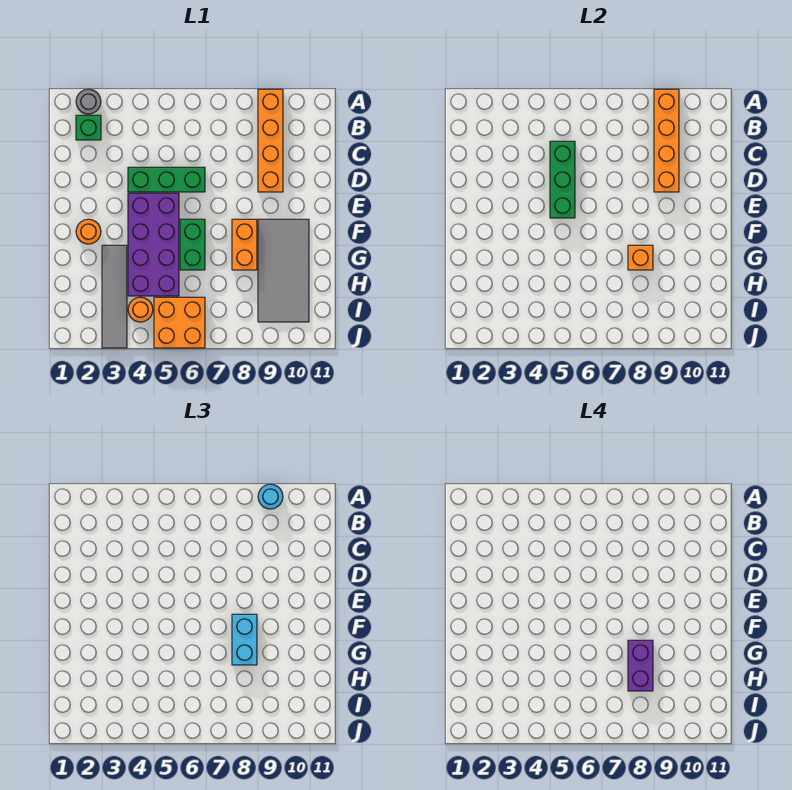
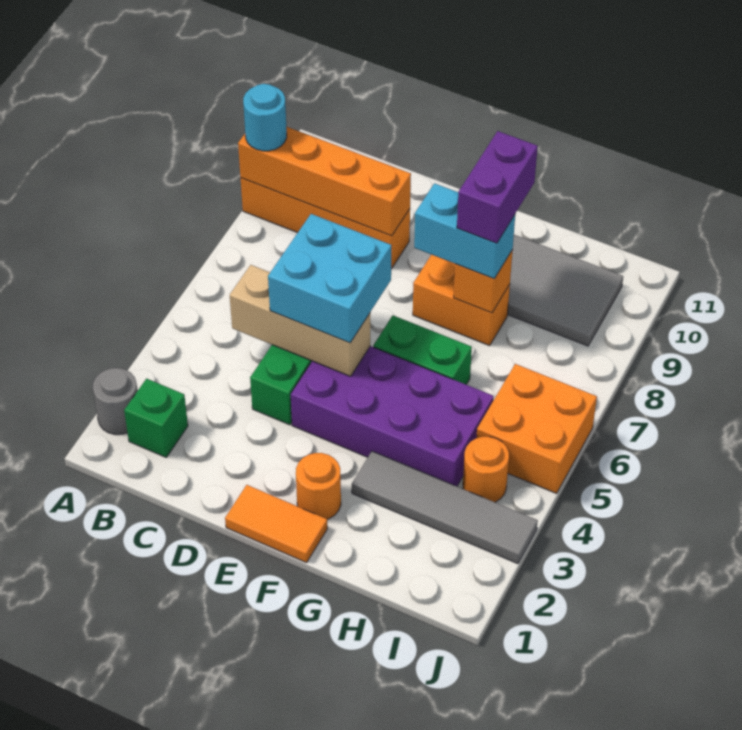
green brick C5:E5 level 2 -> tan brick C5:E5 level 2
none -> cyan brick D5:E6 level 3
none -> orange tile E1:F1 level 1
purple brick G8:H8 level 4 -> purple brick G8:G9 level 4

